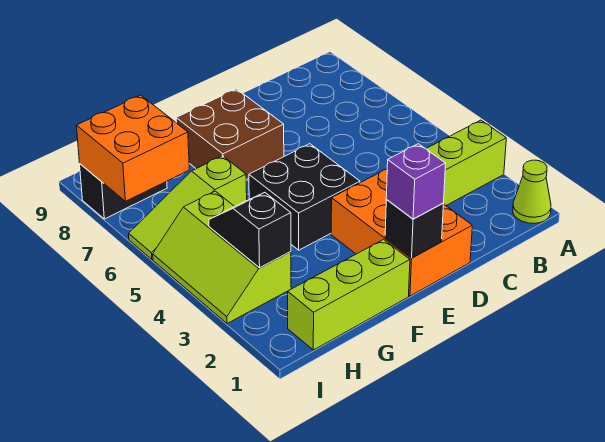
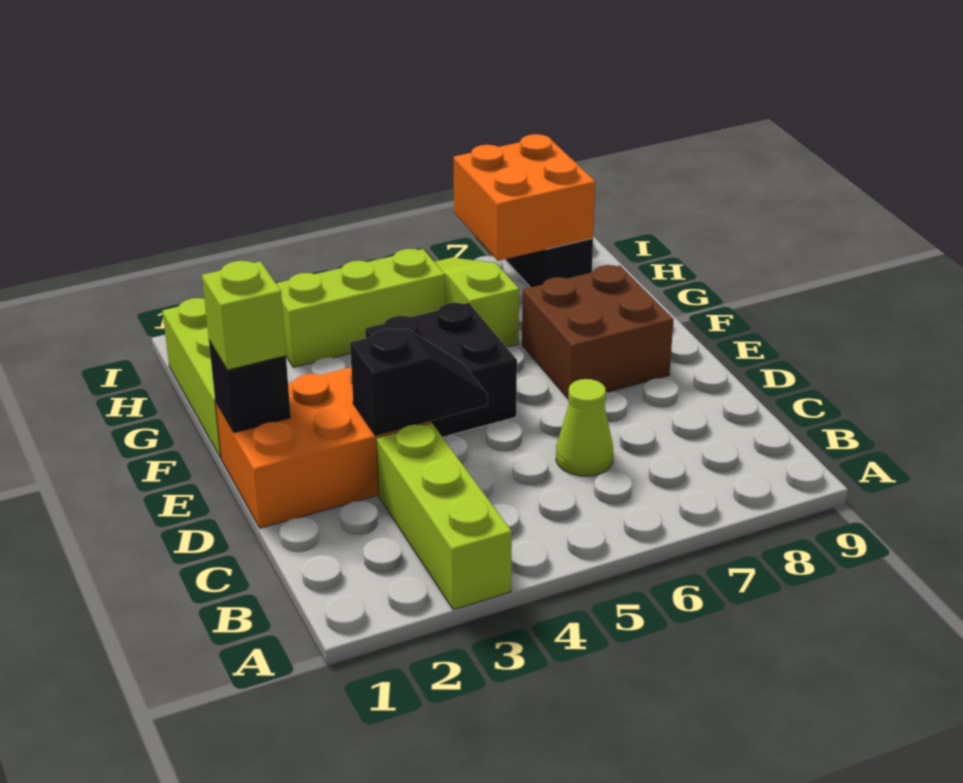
lime cone A1 level 1 -> lime cone C6 level 1
purple brick E1 level 3 -> lime brick E1 level 3
black slope H3:H4 level 2 top 3 -> black slope D3:D4 level 2 top 3

